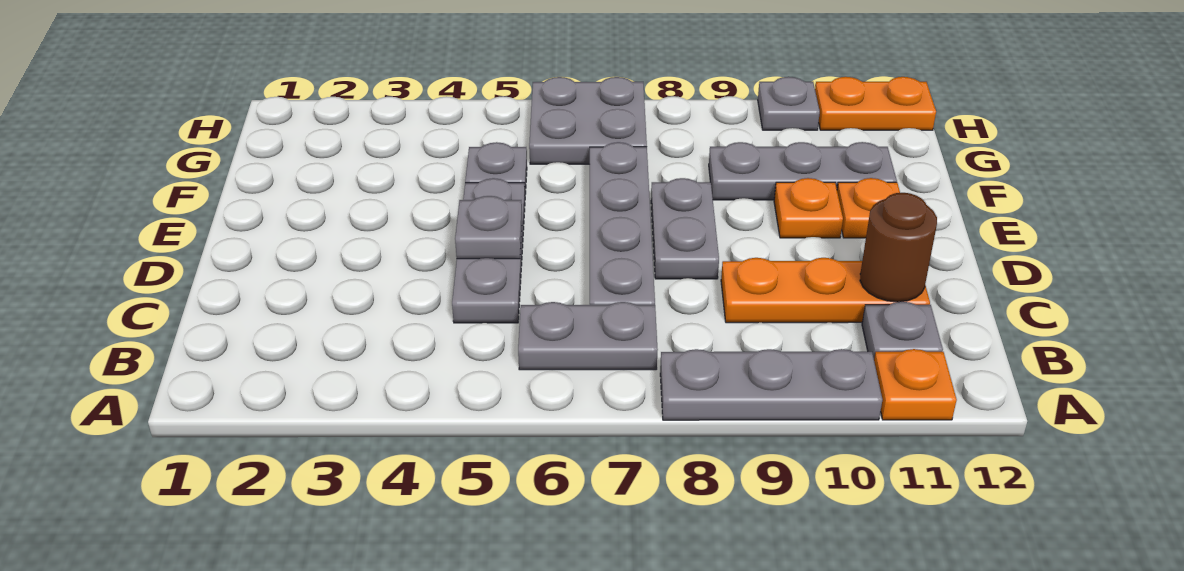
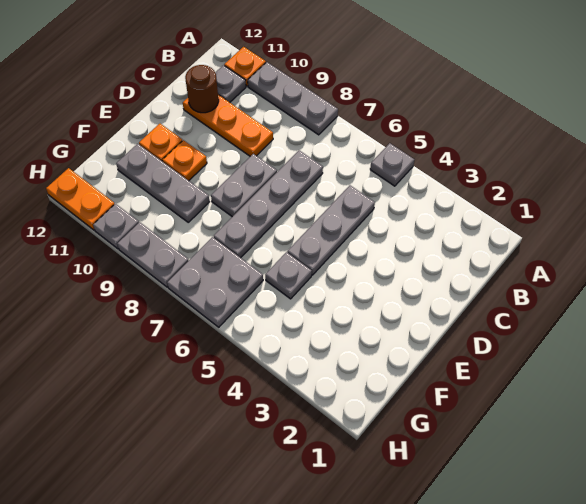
grey plate B6:B7 level 1 -> grey plate H8:H9 level 1
grey plate D5 level 2 -> grey plate A5 level 1

